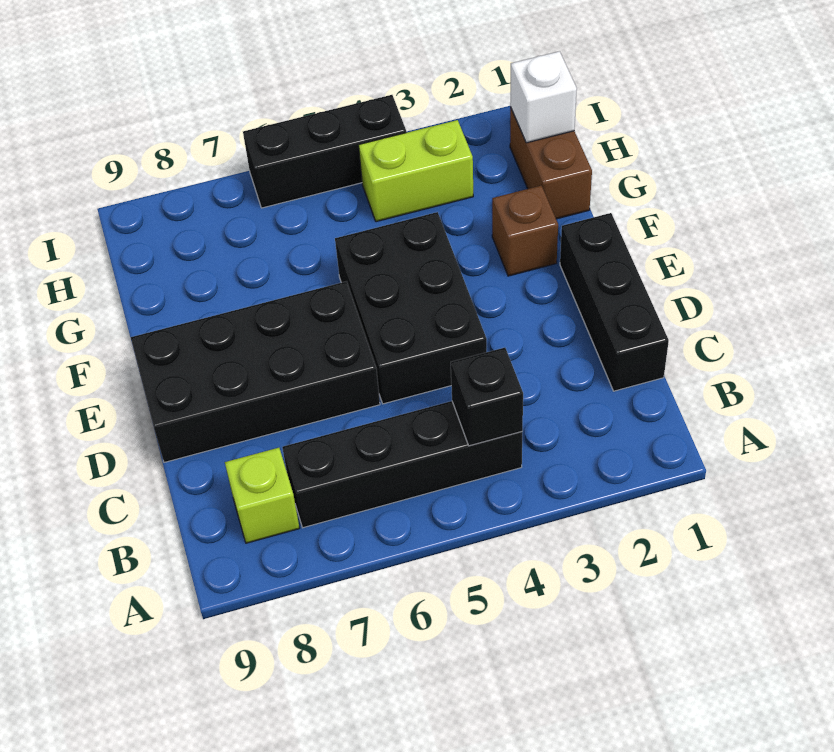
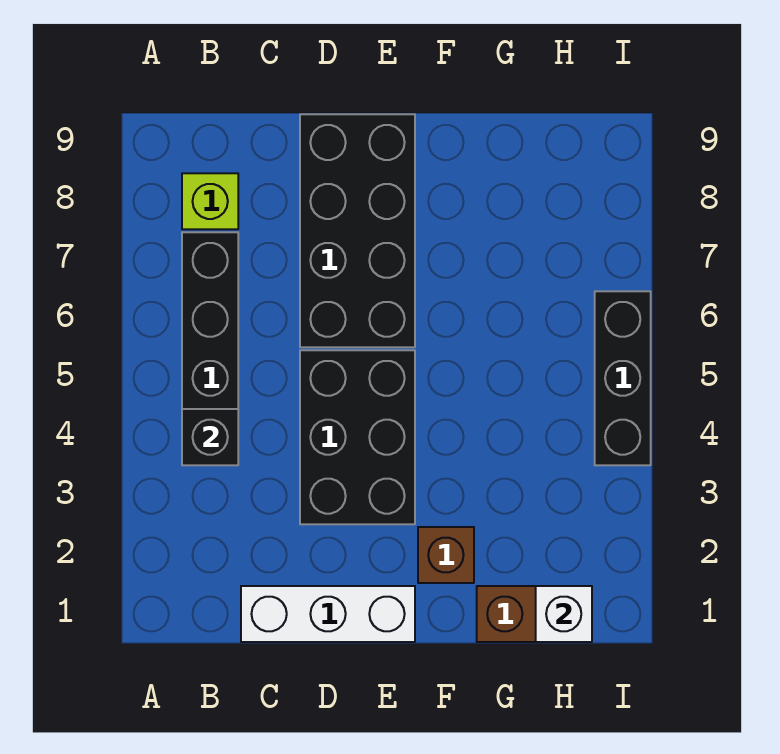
black brick C1:E1 level 1 -> white brick C1:E1 level 1
black brick D4:F5 level 1 -> black brick D3:E5 level 1
lime brick H3:H4 level 1 -> none

